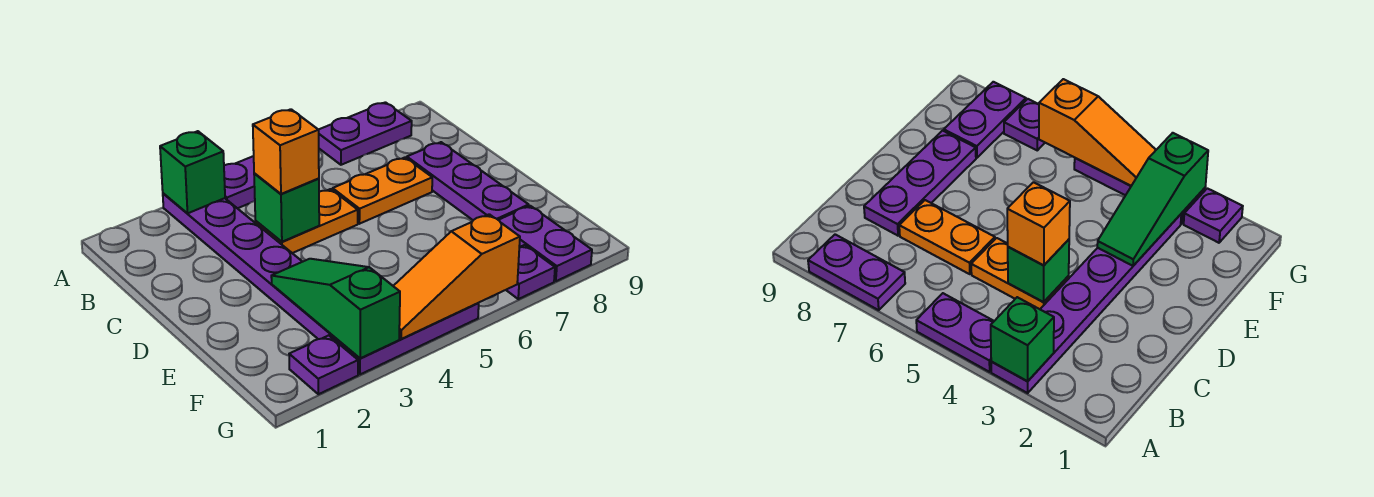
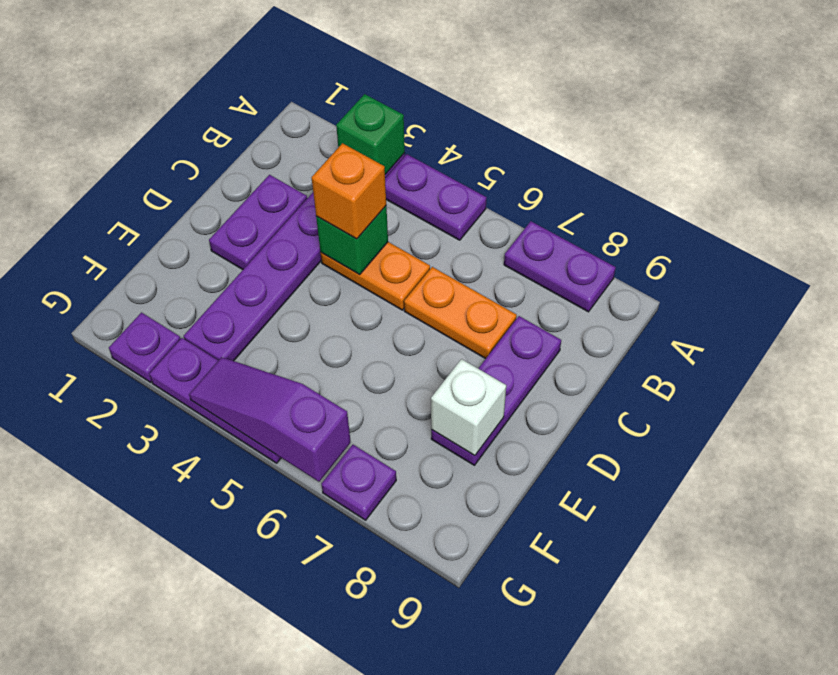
green slope E3:G3 level 2 top G -> none
none -> white brick E8 level 2
purple plate F8:G8 level 1 -> purple plate C2:D2 level 1
orange slope G4:G6 level 2 top 6 -> purple slope G4:G6 level 2 top 6

